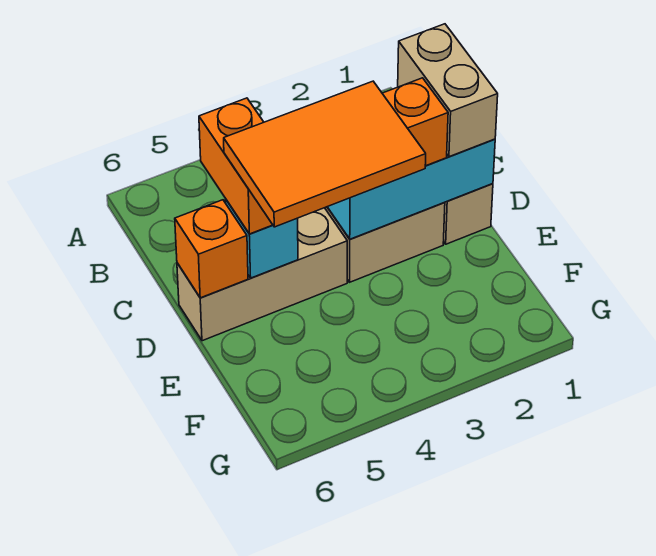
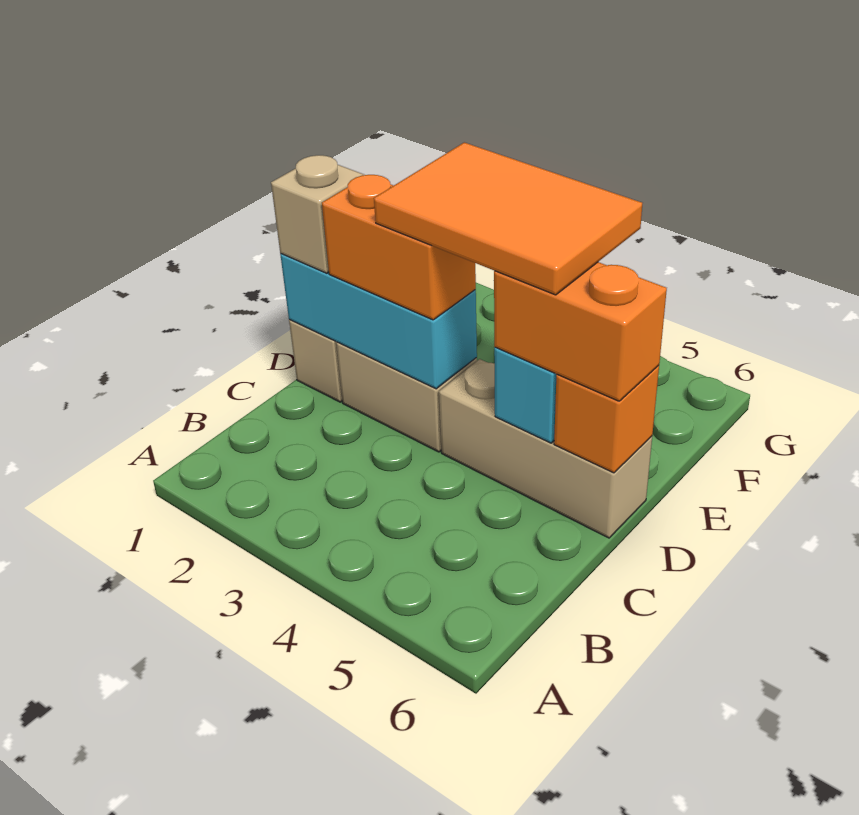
tan brick C1:D1 level 3 -> tan brick D1 level 3
orange brick C5:D5 level 3 -> orange brick D5:D6 level 3

